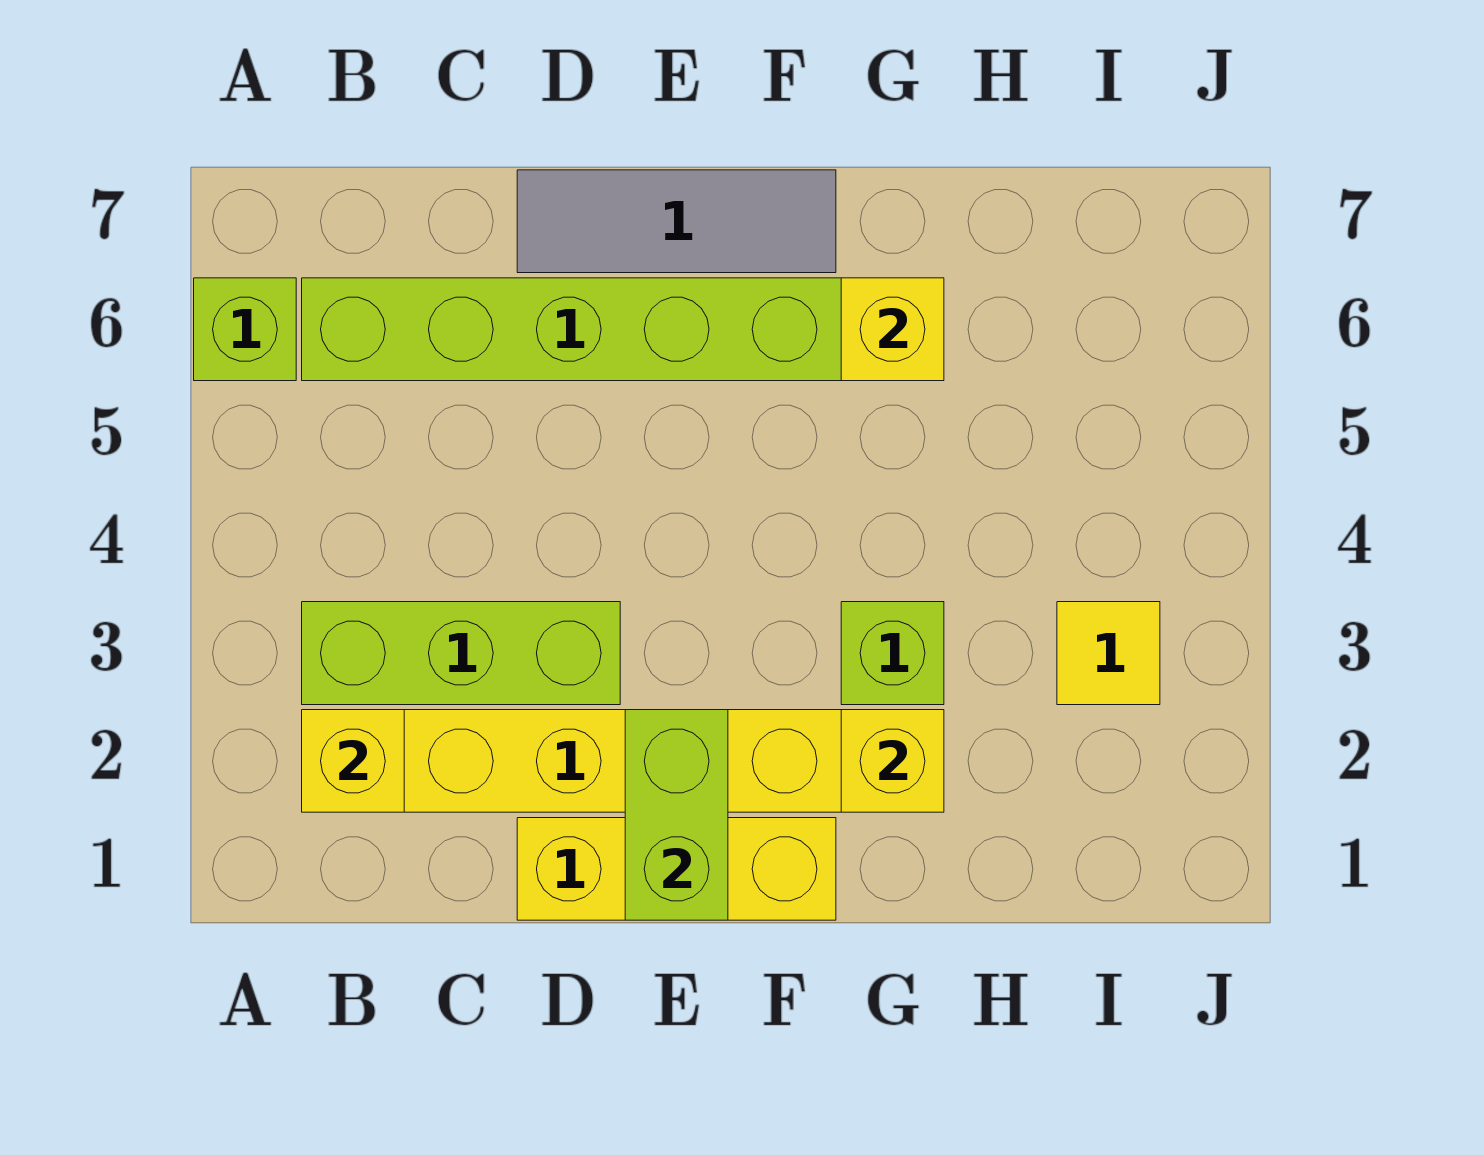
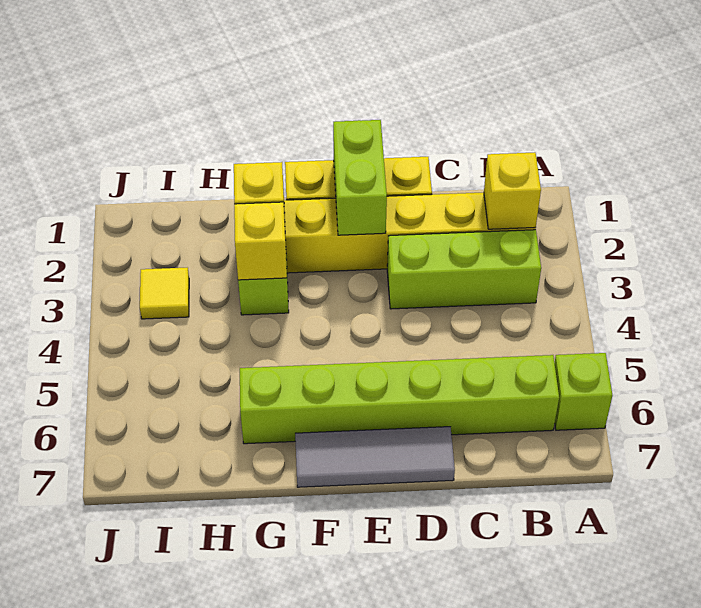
yellow brick G6 level 2 -> yellow brick G3 level 2

